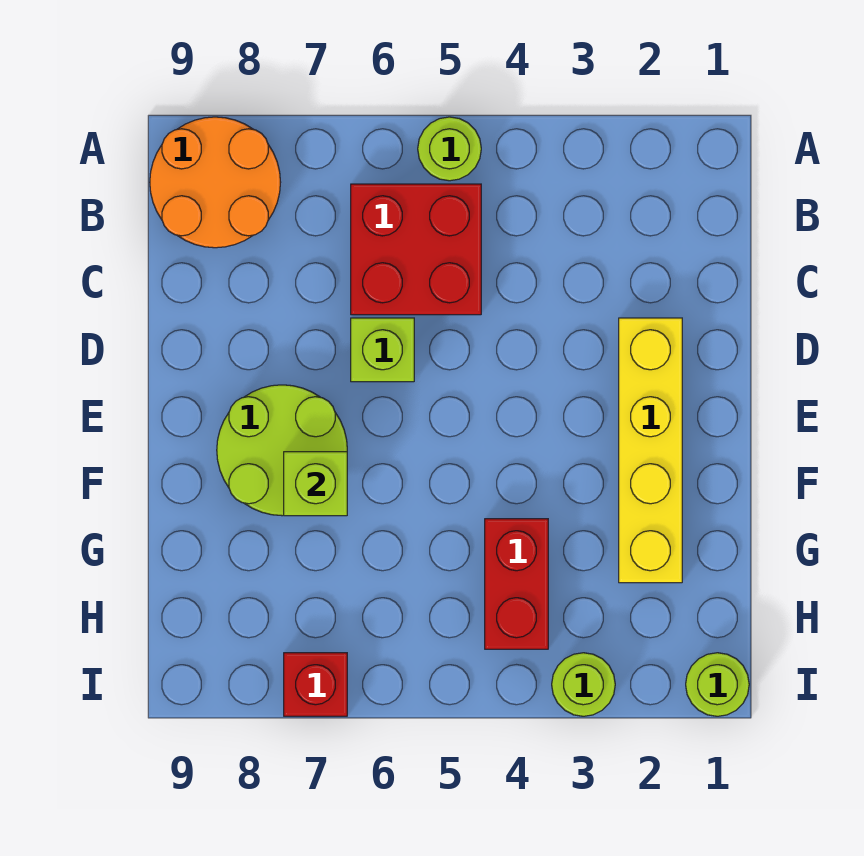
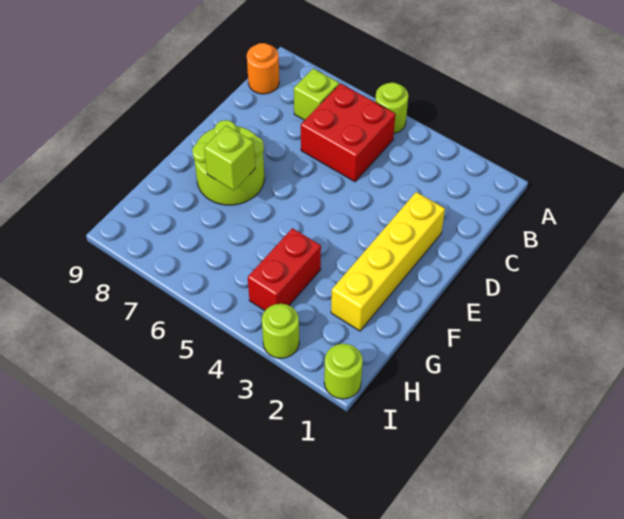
orange round brick A8:B9 level 1 -> orange round brick B9 level 1
lime brick D6 level 1 -> lime brick B7 level 1
red brick I7 level 1 -> none

